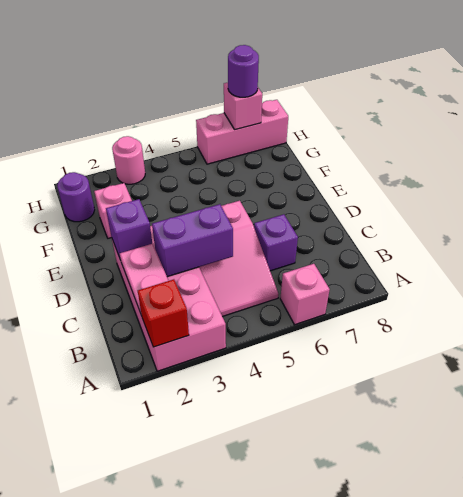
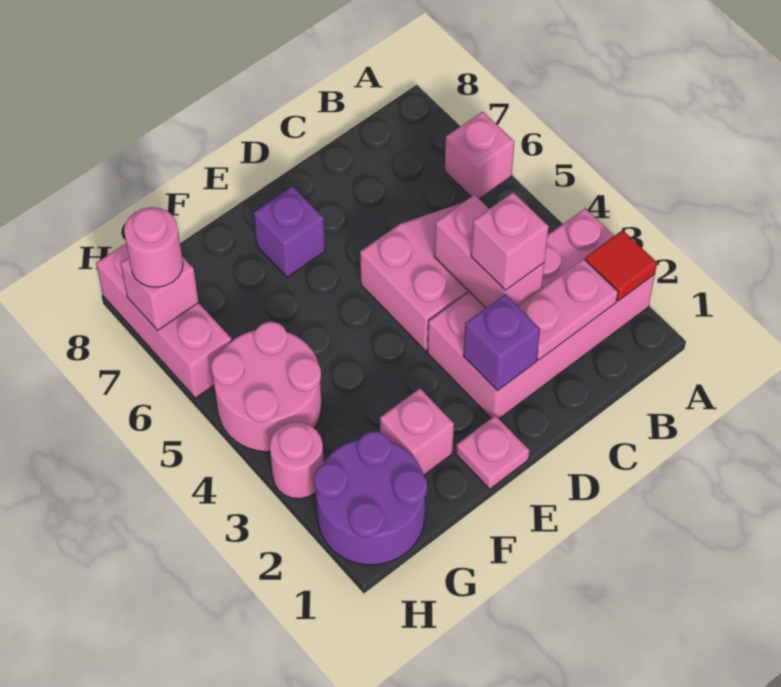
red brick A2 level 2 -> red tile A2 level 2
purple brick C3:C4 level 2 -> pink brick C3:C4 level 2
none -> pink brick C3 level 3
purple brick C6 level 1 -> purple brick E7 level 1
none -> pink plate E1 level 1
purple round brick G1 level 1 -> purple round brick G1:H2 level 1
none -> pink round brick G4:H5 level 1
purple round brick H7 level 3 -> pink round brick H7 level 3

